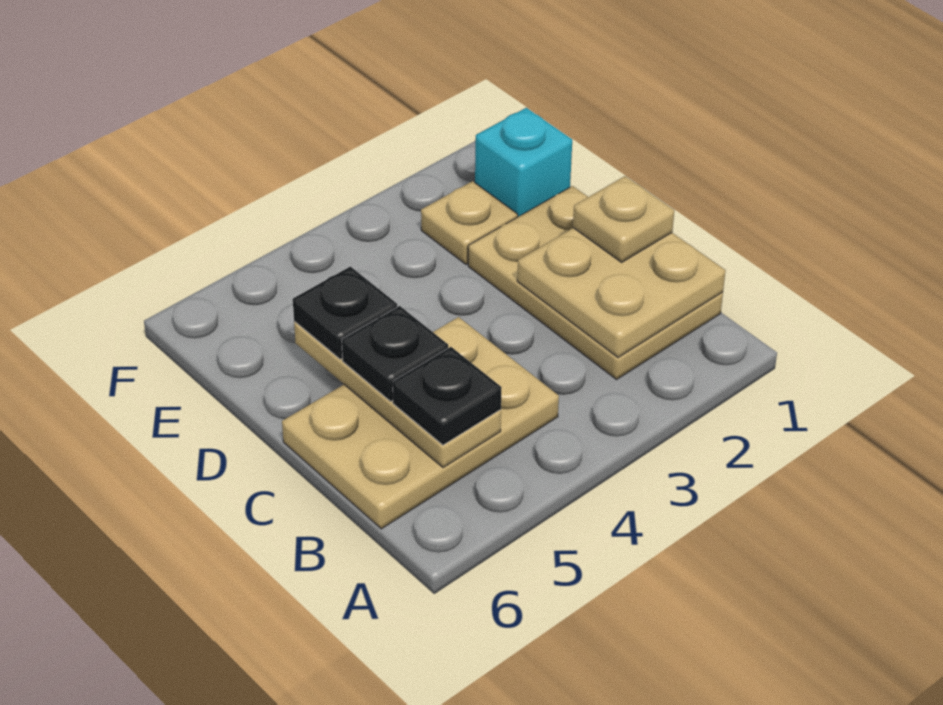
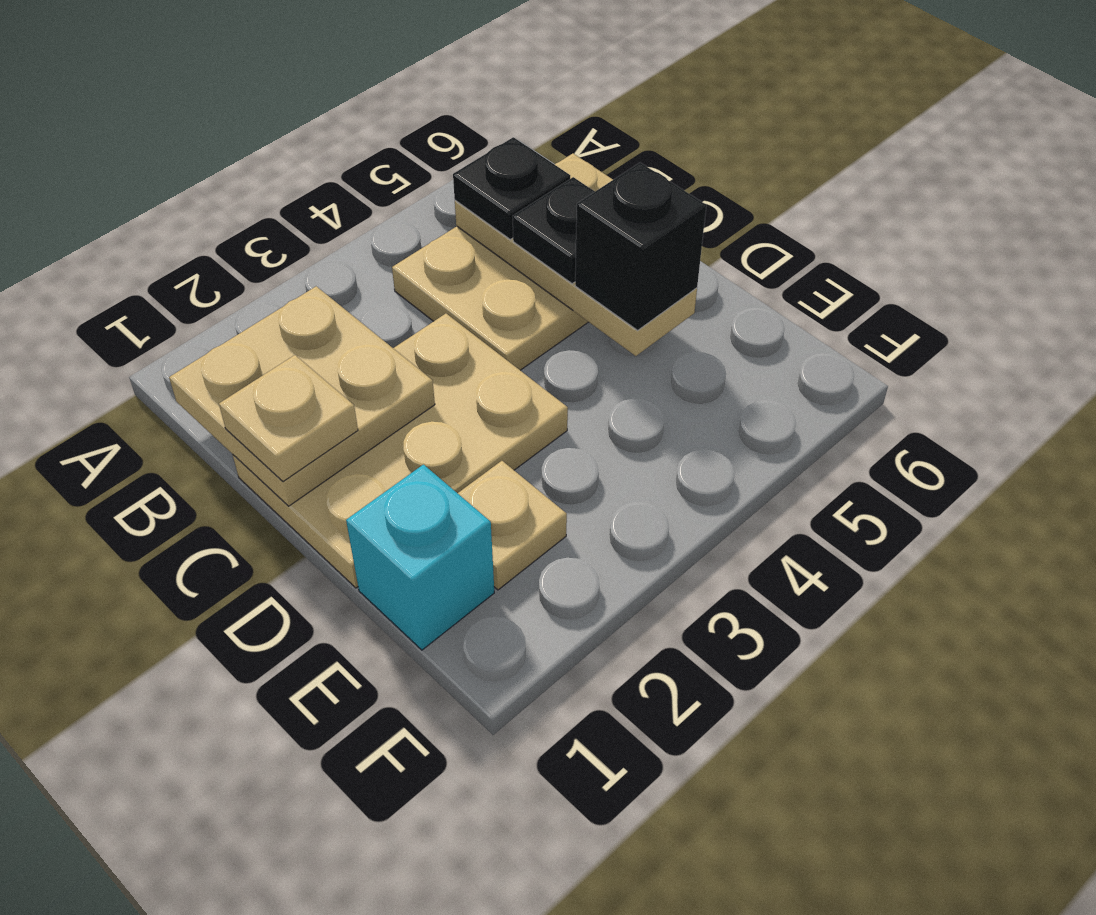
tan plate B1:D2 level 1 -> tan plate C1:D3 level 1
black plate D5 level 3 -> black brick D5 level 3

